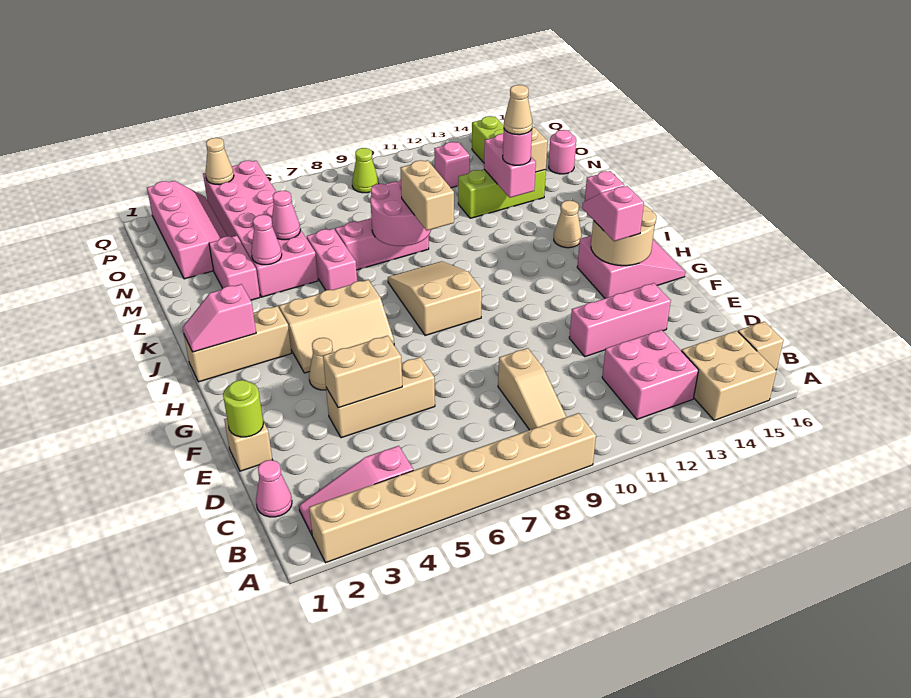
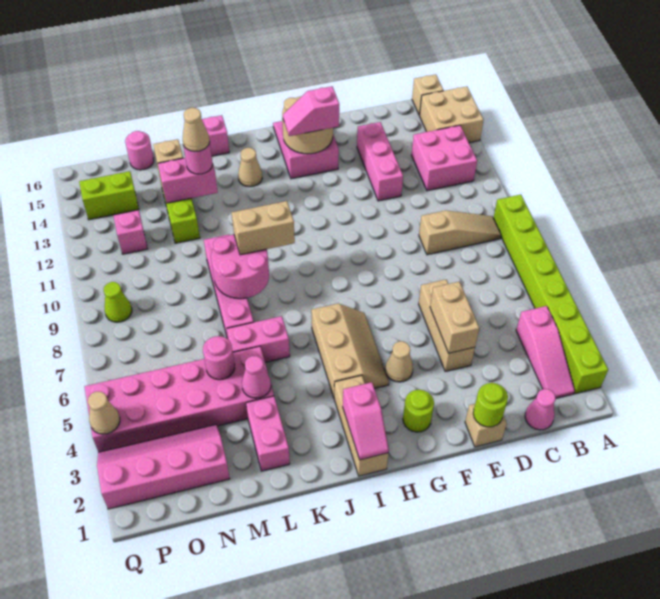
tan brick A2:A9 level 1 -> lime brick A2:A9 level 1
none -> lime round brick G2 level 1
tan slope H8:J9 level 1 top H -> none
pink brick L3:M3 level 1 -> pink brick L2:L3 level 1
pink brick L7:L9 level 1 -> pink brick L7:L10 level 1
pink cone M5 level 2 -> pink round brick M5 level 2

